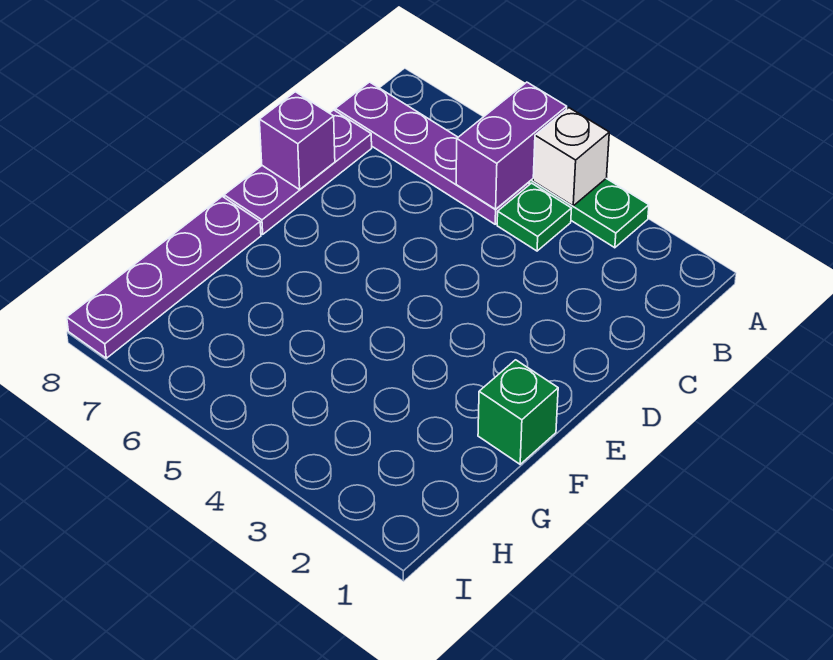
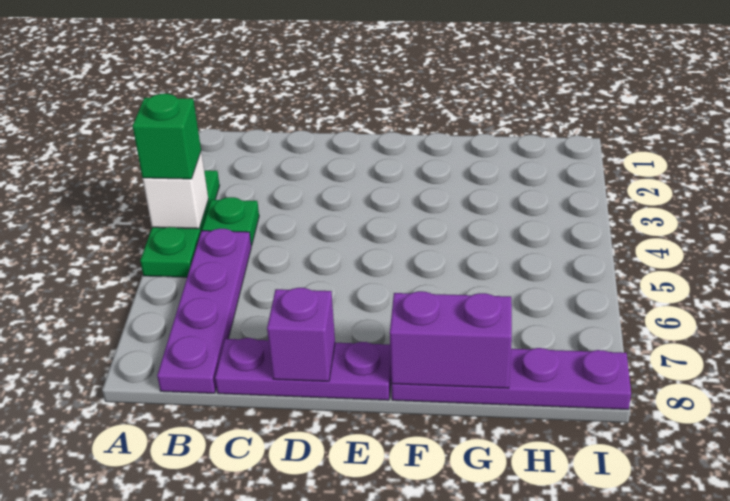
purple brick A5:B5 level 2 -> purple brick F8:G8 level 2
green brick F1 level 1 -> green brick A4 level 3

